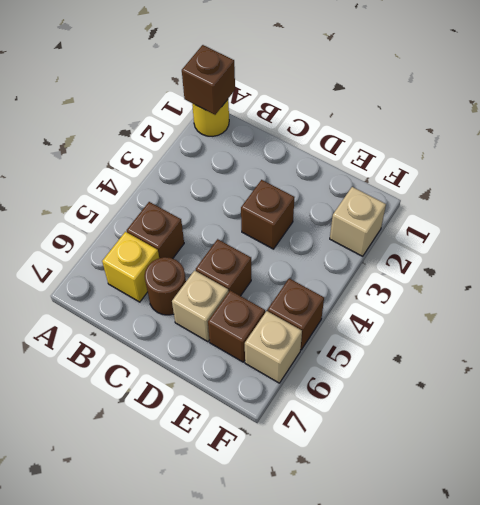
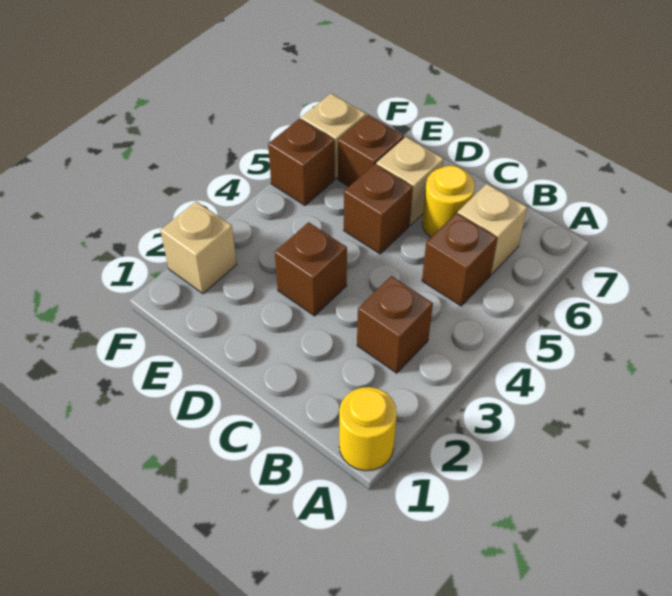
brown brick A1 level 2 -> brown brick B3 level 1
yellow brick B6 level 1 -> tan brick B6 level 1
brown round brick C6 level 1 -> yellow round brick C6 level 1

